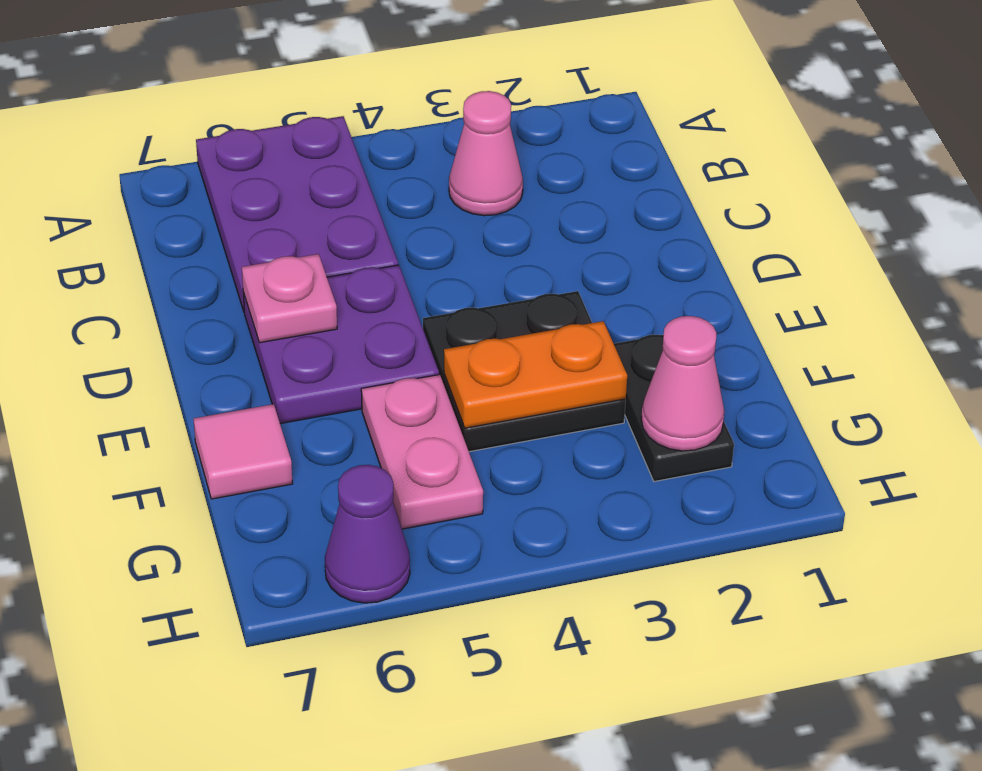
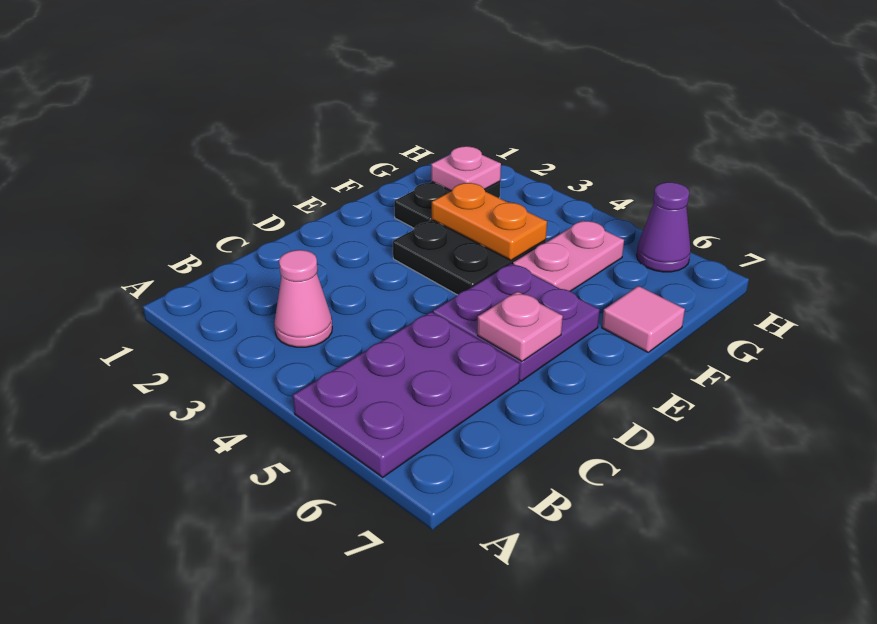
pink cone G2 level 2 -> pink plate G2 level 2

